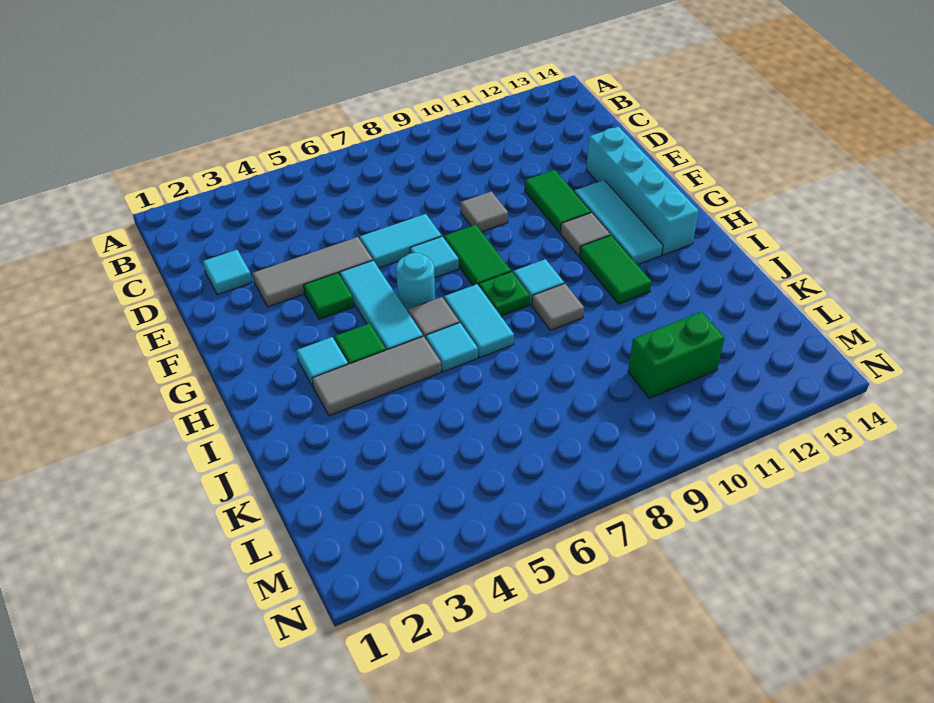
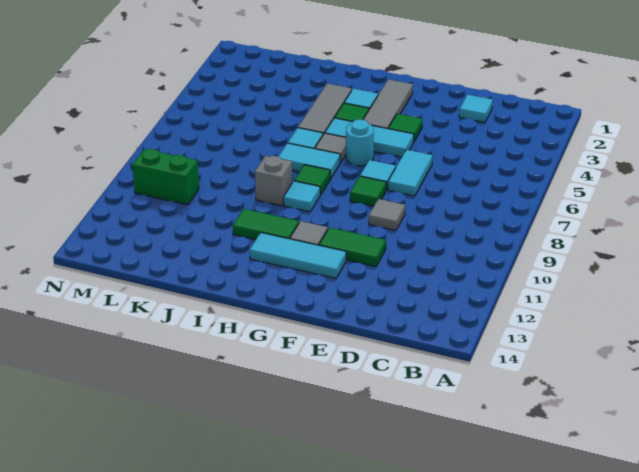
grey tile E3:E5 level 1 -> grey tile G2:G4 level 1
cyan brick E13:H13 level 1 -> none
green tile F8:G8 level 1 -> green tile F8 level 1
green plate H8 level 1 -> green tile H8 level 1
grey tile I9 level 1 -> grey brick I9 level 1
green brick L10:L11 level 1 -> green brick L10:M10 level 1

